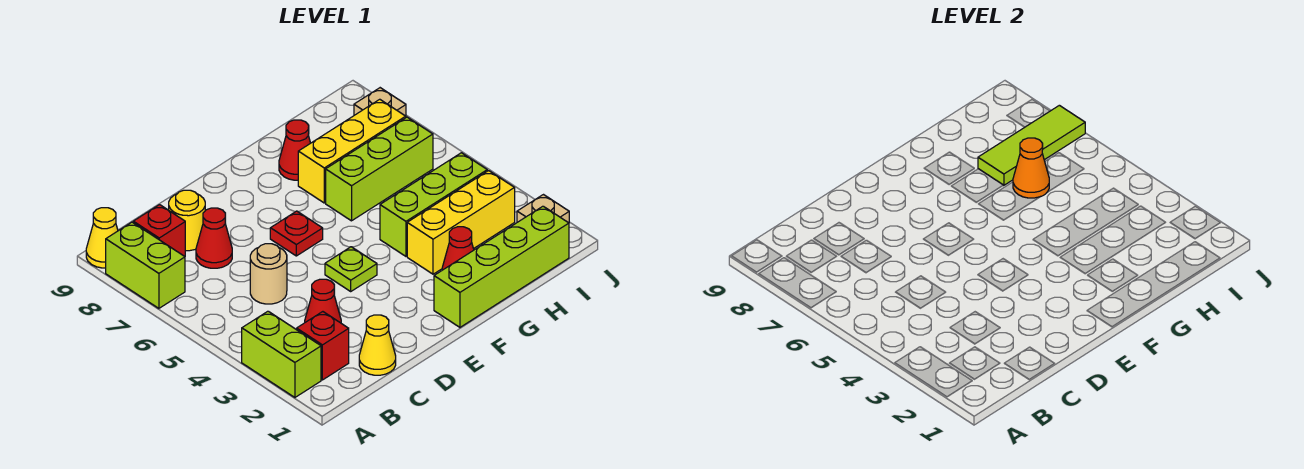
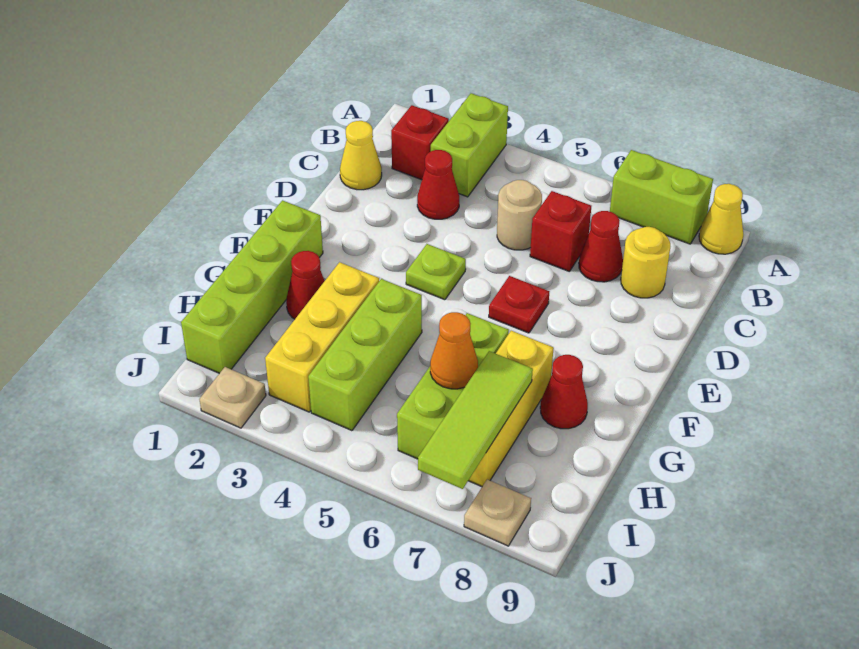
lime brick A2:A3 level 1 -> lime brick A3:B3 level 1
red brick B8 level 1 -> red brick C6 level 1

